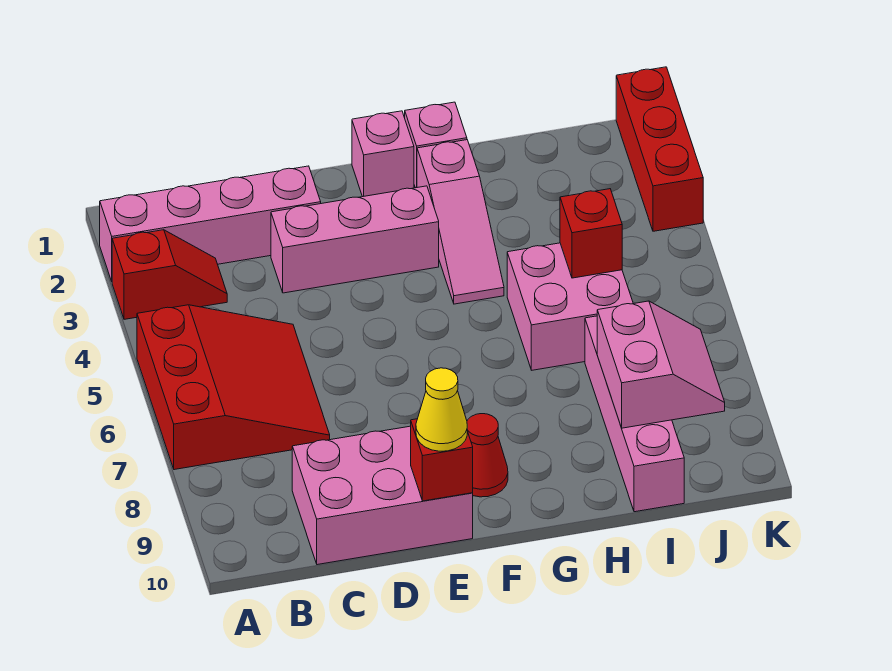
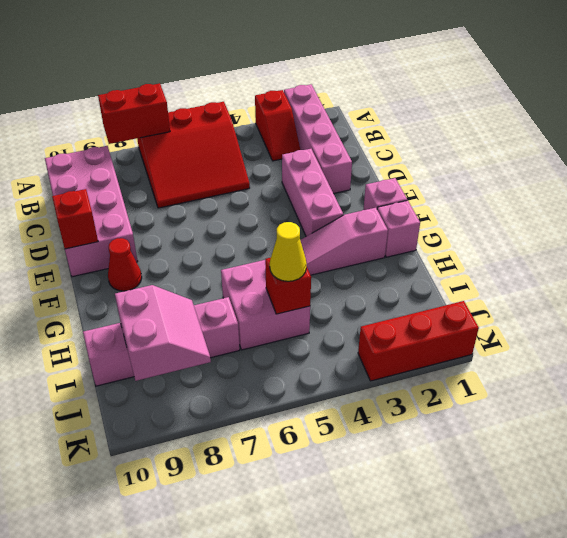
none -> red brick A7:A8 level 2
pink brick C9:E10 level 1 -> pink brick B9:E10 level 1
yellow cone E10 level 3 -> yellow cone I5 level 3
pink slope I8:J9 level 2 top I -> pink slope I8:J9 level 2 top 9

